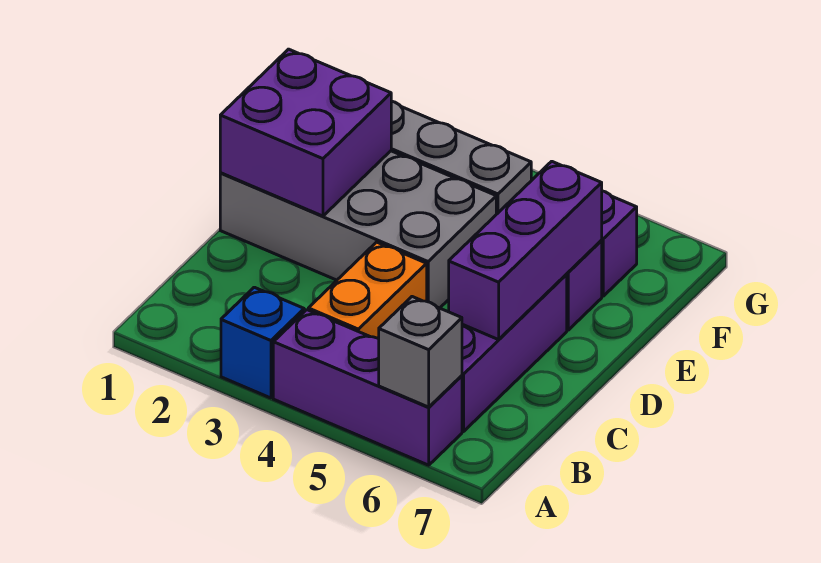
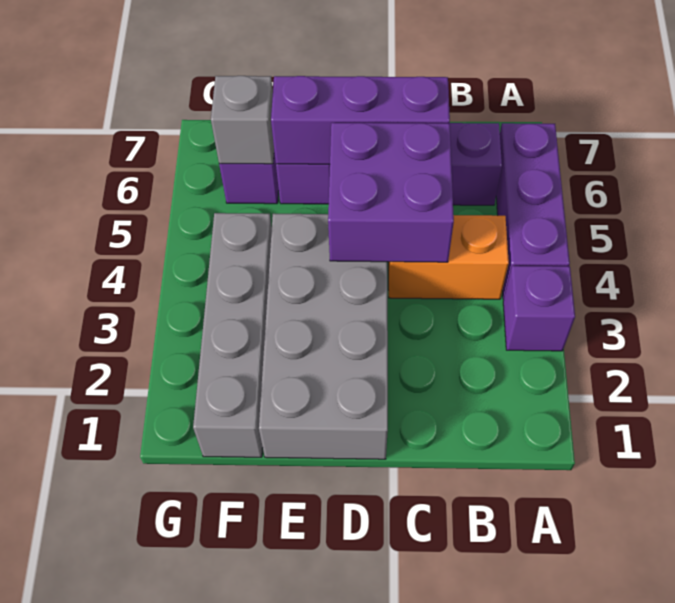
blue brick A3 level 1 -> purple brick A3 level 1
grey brick A6 level 2 -> grey brick F6 level 2
purple brick D1:E2 level 2 -> purple brick C4:D5 level 2

